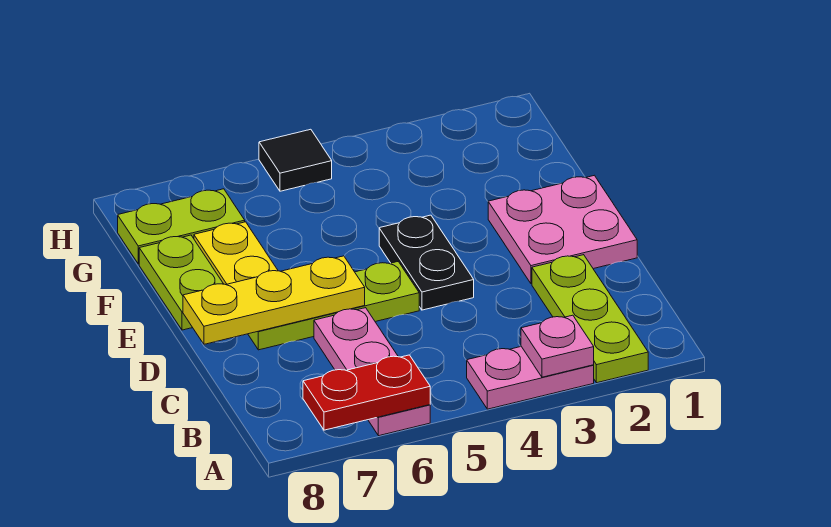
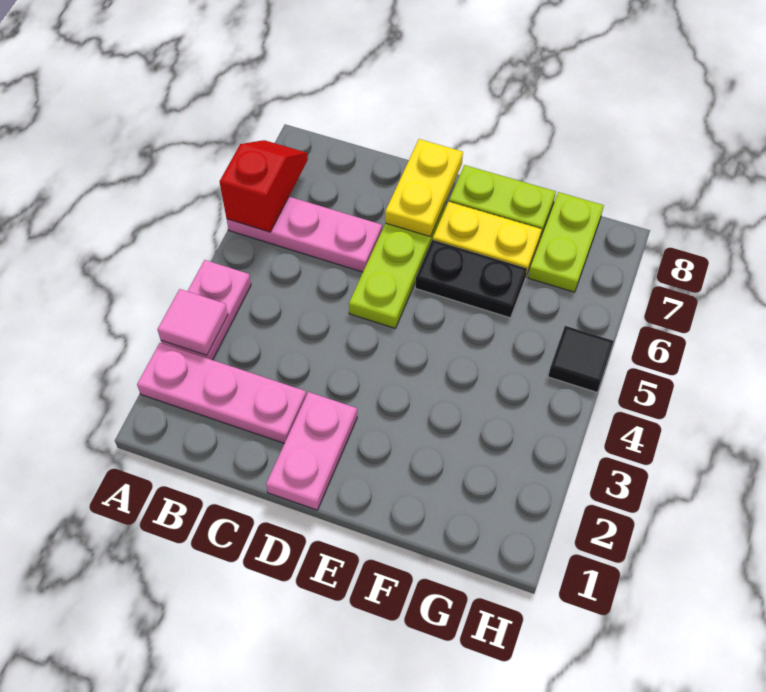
lime plate A2:C2 level 1 -> pink plate A2:C2 level 1
pink plate A3 level 2 -> pink tile A3 level 2
red plate A6:A7 level 2 -> red slope A6:A7 level 2 top 6
pink plate D1:E2 level 1 -> pink plate D1:D2 level 1
black plate D4:E4 level 1 -> black plate E6:F6 level 1
yellow plate D6:D8 level 2 -> yellow plate D7:D8 level 2

